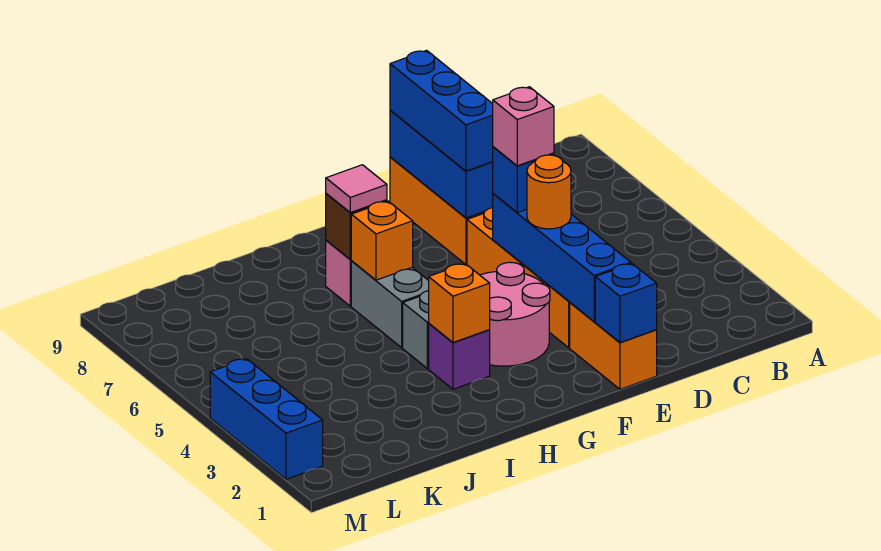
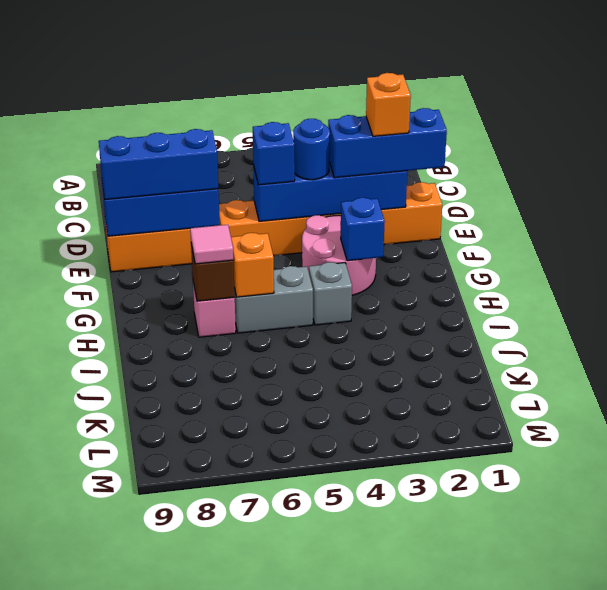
blue brick E1 level 2 -> blue brick G3 level 2
orange round brick E4 level 3 -> blue round brick E4 level 3
pink brick E5 level 4 -> none
purple brick H3 level 1 -> none
orange brick H3 level 2 -> orange brick E2 level 4
blue brick M2:M4 level 1 -> blue brick E1:E3 level 3

